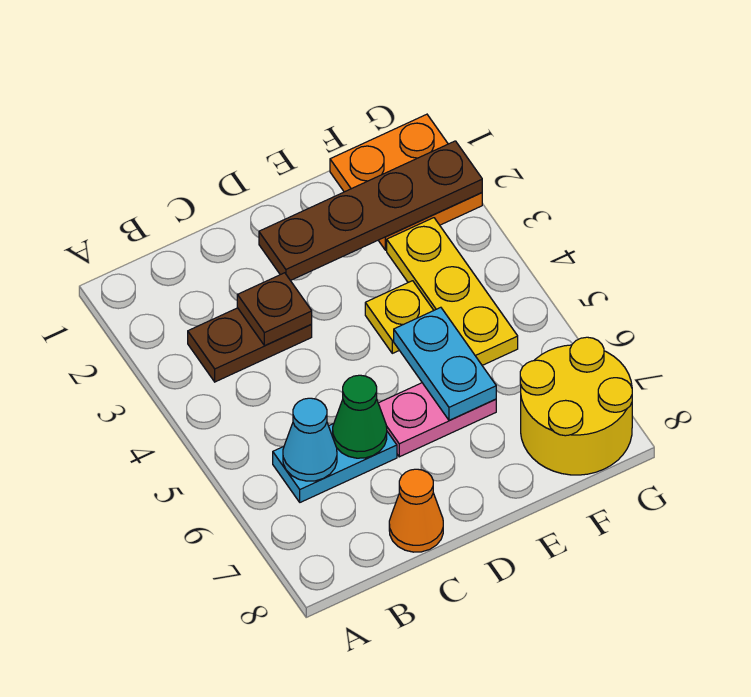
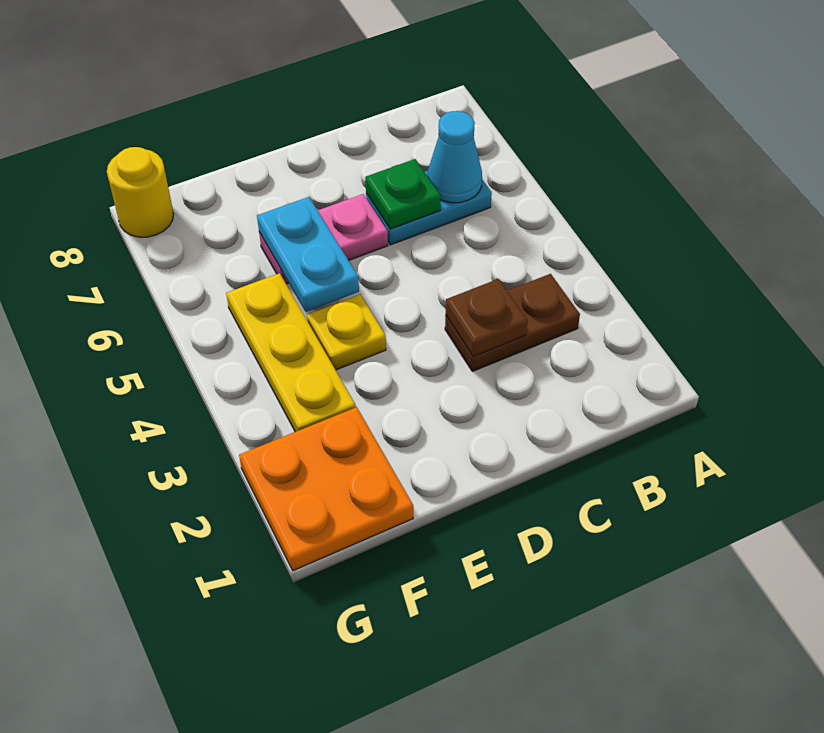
green cone C6 level 2 -> green plate C6 level 2
orange cone C8 level 1 -> none
brown plate D2:G2 level 2 -> none
yellow round brick F7:G8 level 1 -> yellow round brick G8 level 1

